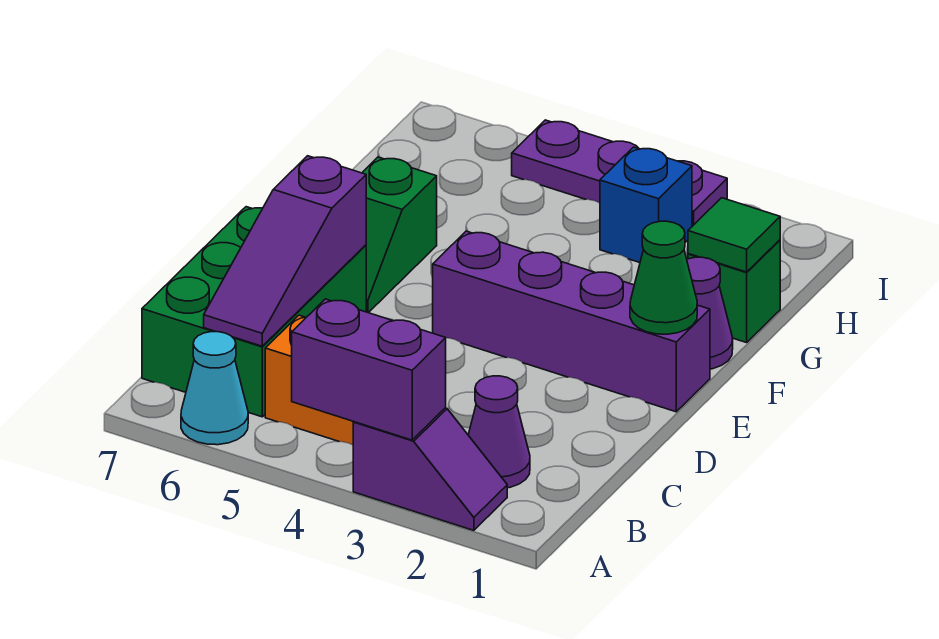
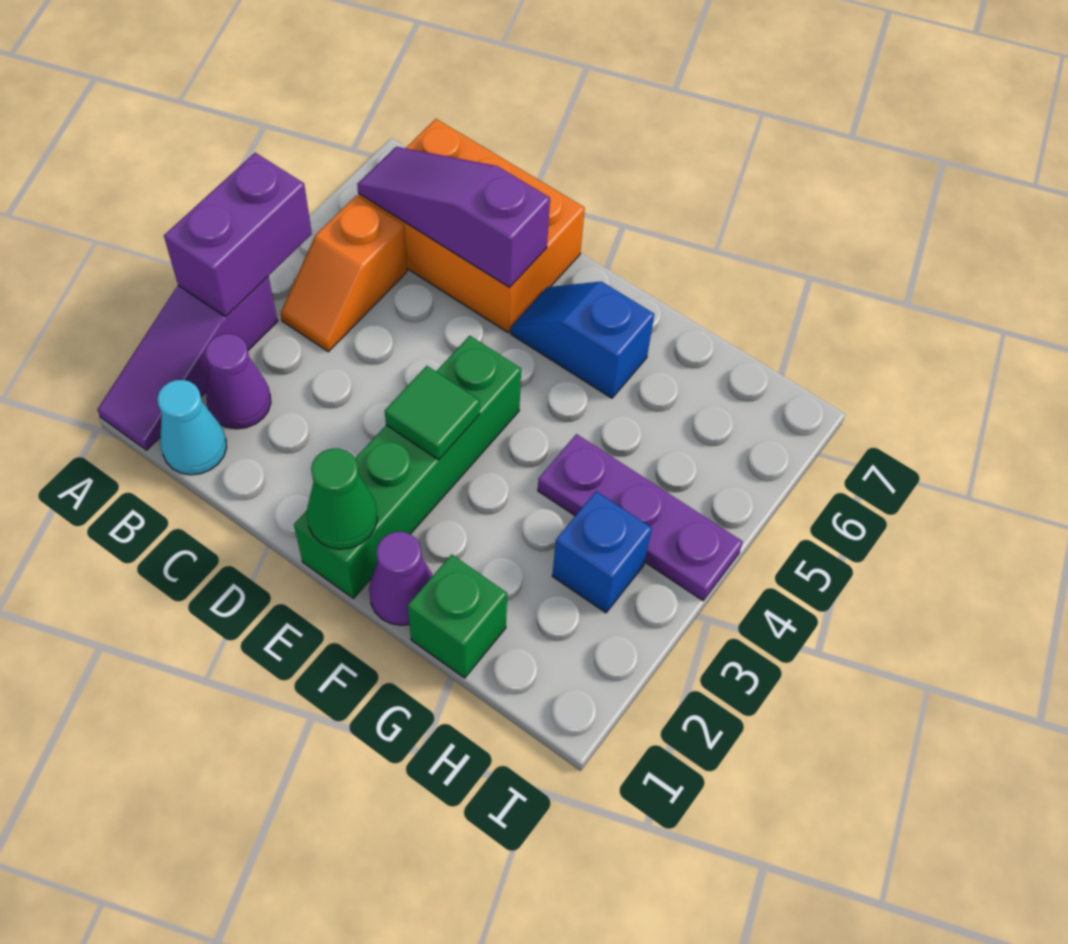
purple slope A2:A3 level 1 top 3 -> purple slope A1:A3 level 1 top 3
cyan cone A6 level 1 -> cyan cone B1 level 1
green brick B6:D7 level 1 -> orange brick B6:D7 level 1
purple brick E1:E4 level 1 -> green brick E1:E4 level 1
green slope E6:F6 level 1 top F -> blue slope E6:F6 level 1 top F
green tile G1 level 2 -> green tile E3 level 2
purple plate I3:I5 level 1 -> purple plate G4:I4 level 1

